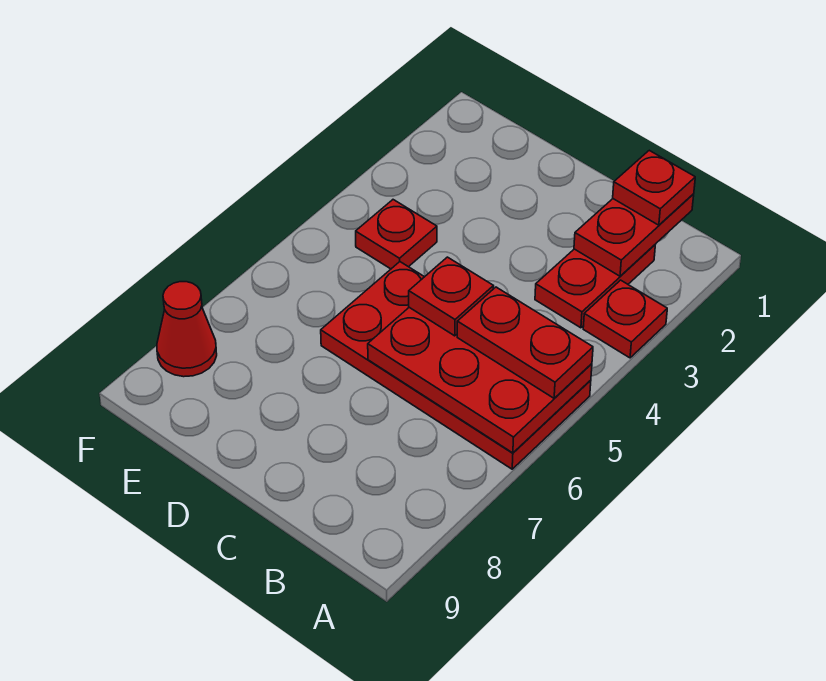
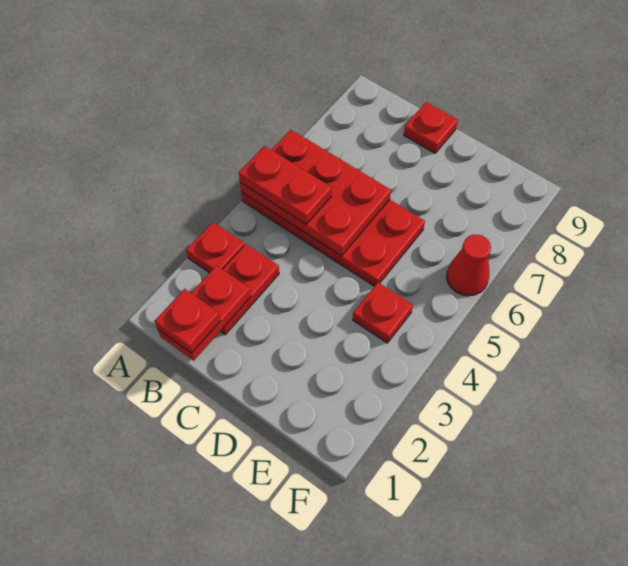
red plate C5 level 3 -> red plate C9 level 1
red cone F8 level 1 -> red cone F6 level 1

